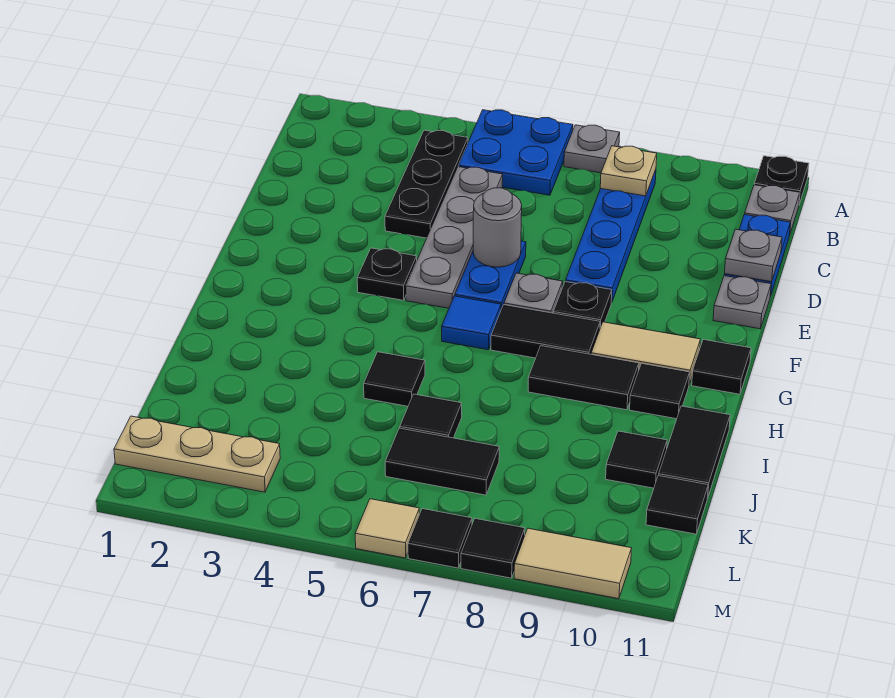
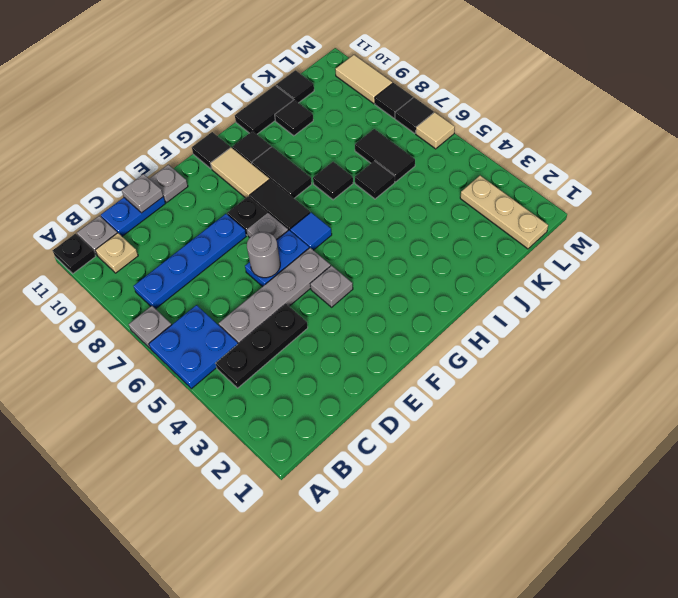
tan plate B8 level 2 -> tan plate B10 level 1
black plate F4 level 1 -> grey plate F4 level 1
black tile I5 level 1 -> black tile I7 level 1

